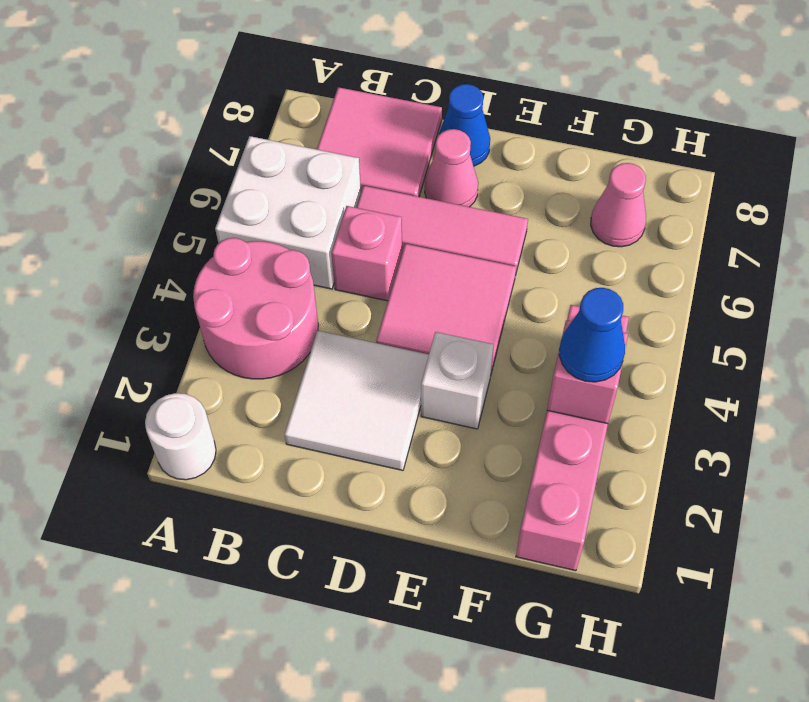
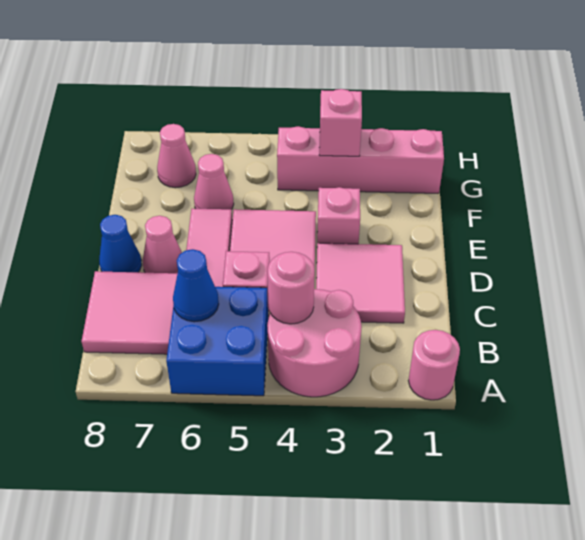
white round brick A1 level 1 -> pink round brick A1 level 1
white brick A5:B6 level 1 -> blue brick A5:B6 level 1
none -> pink round brick B4 level 2
white tile C2:D3 level 1 -> pink tile C2:D3 level 1
white brick E3 level 1 -> pink brick E3 level 1
none -> pink cone F6 level 1
blue cone G3 level 3 -> blue cone B6 level 2

